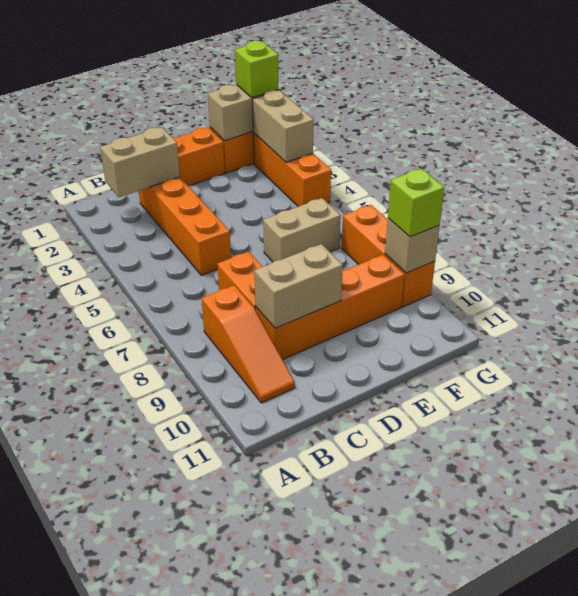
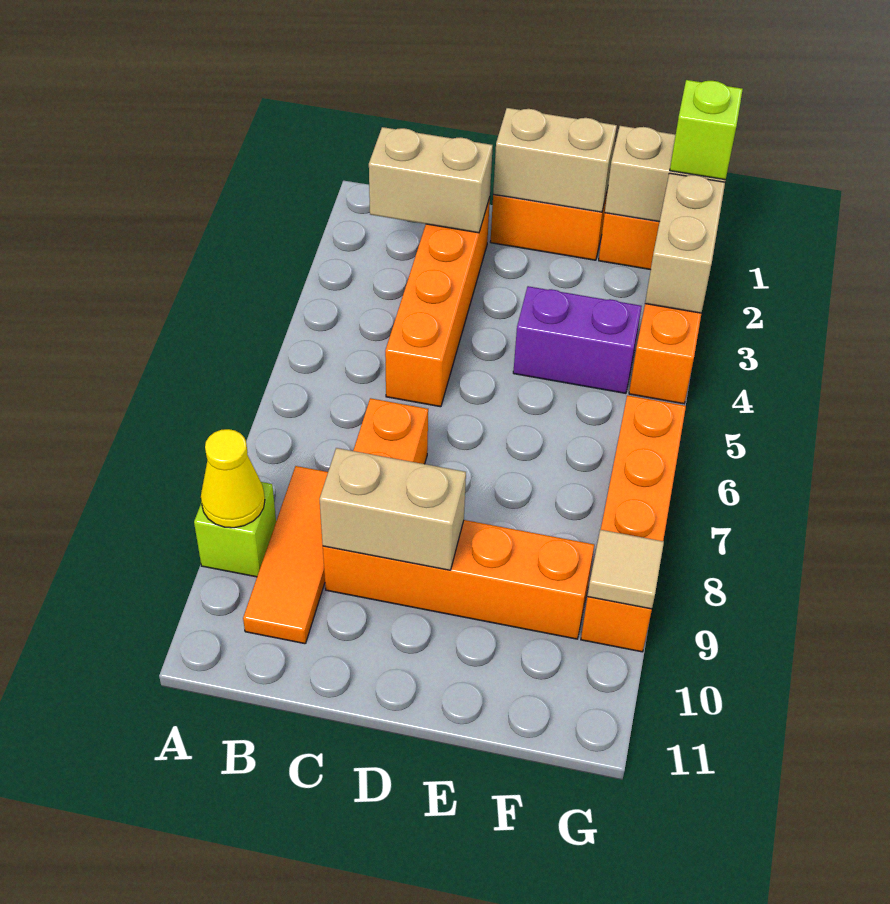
none -> yellow cone A9 level 2
orange slope B8:B10 level 1 top 8 -> orange tile B8:B10 level 1
none -> purple brick E4:F4 level 1
tan brick E6:F6 level 1 -> tan brick D1:E1 level 2
orange brick G7:G9 level 1 -> orange brick G6:G9 level 1
tan brick G9 level 2 -> tan tile G9 level 2
lime brick G9 level 3 -> lime brick A9 level 1

